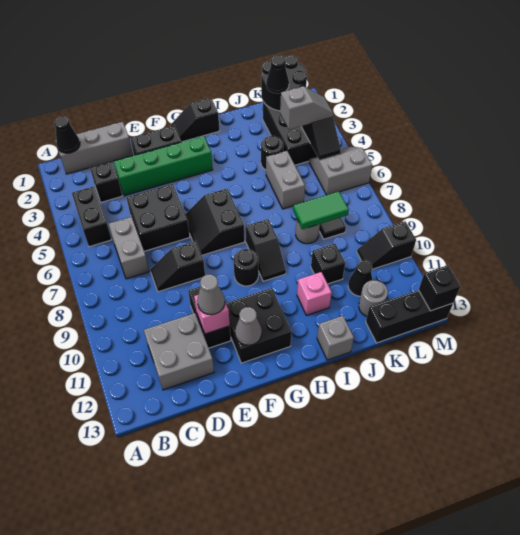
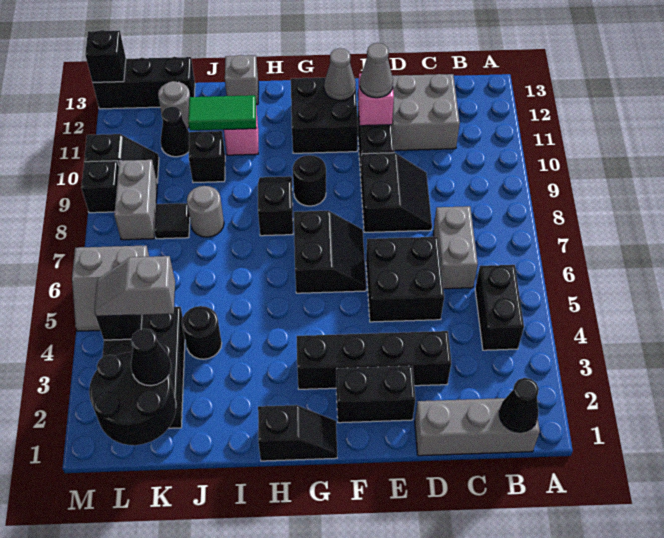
black brick C3 level 1 -> black brick M9 level 1
green brick D3:G3 level 1 -> black brick D3:G3 level 1
black slope D8:E8 level 1 top E -> black slope D8:E9 level 1 top E
grey brick J5:J6 level 1 -> grey brick L8:L9 level 1
green tile J8:K8 level 2 -> green tile I11:J11 level 2

